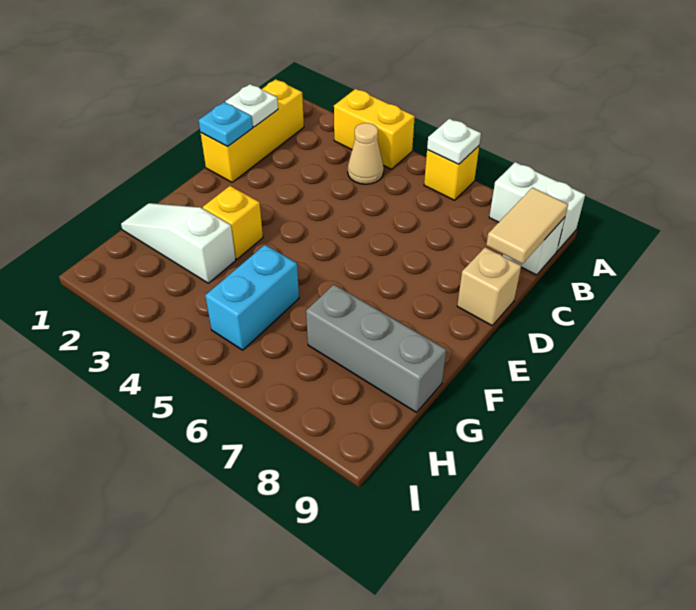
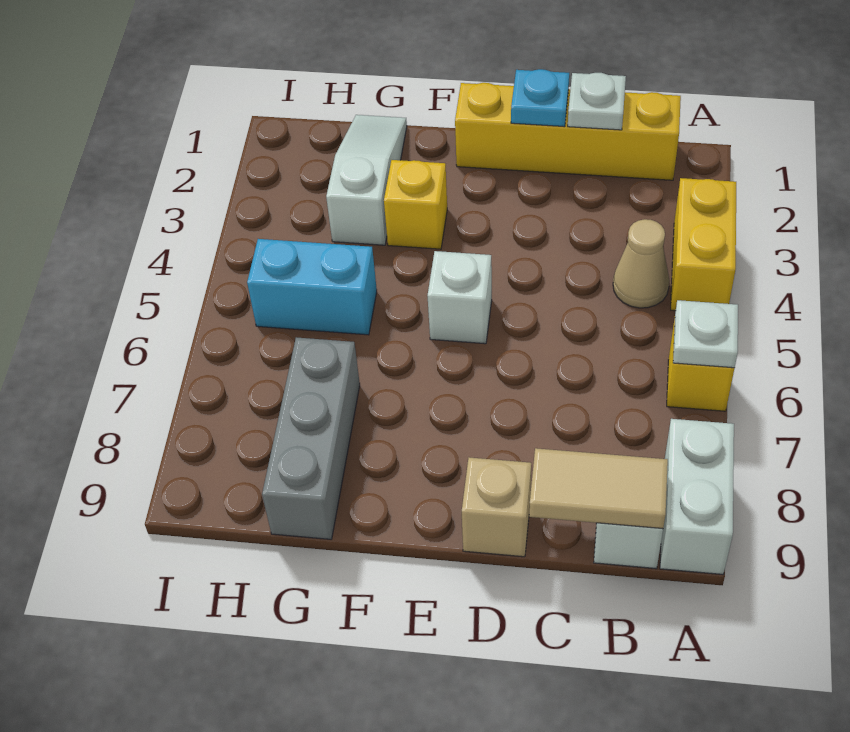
yellow brick B1:D1 level 1 -> yellow brick B1:E1 level 1
none -> white brick E5 level 1

